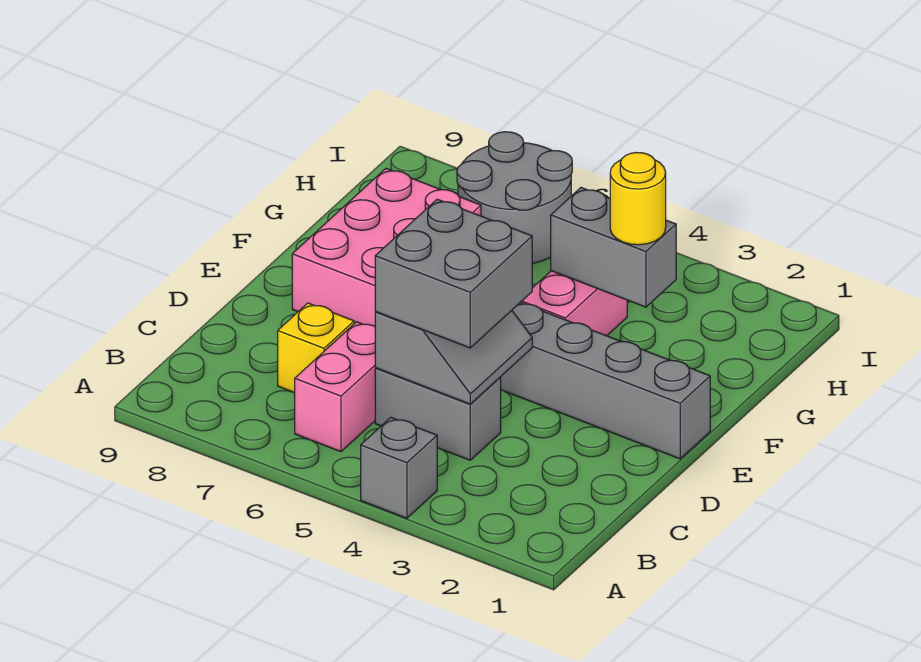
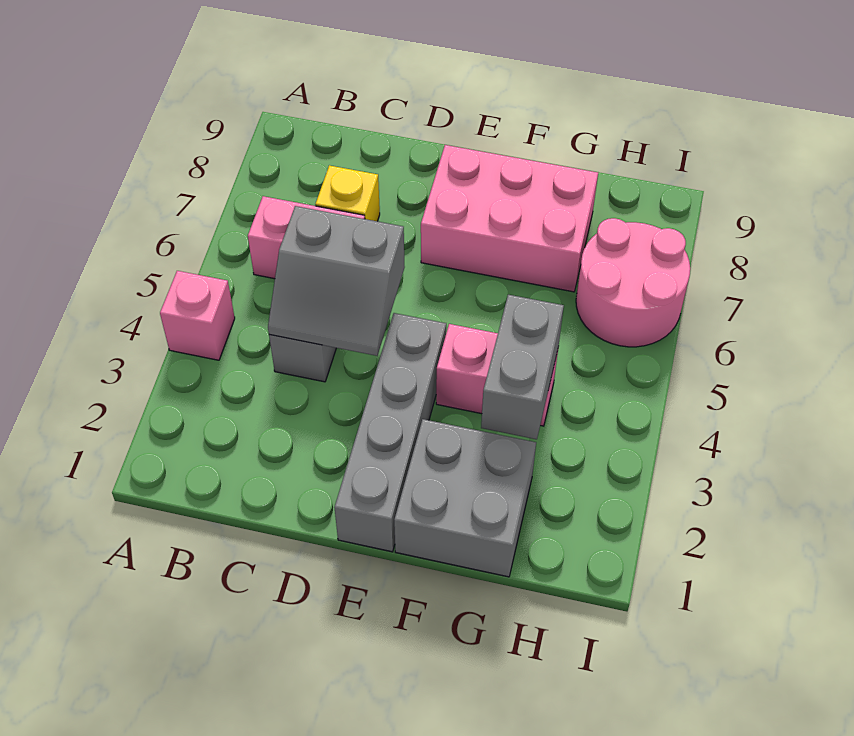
grey brick A4 level 1 -> pink brick A4 level 1
grey brick C4:D5 level 3 -> grey brick F1:G2 level 1
yellow round brick G3 level 3 -> none
grey round brick H6:I7 level 1 -> pink round brick H6:I7 level 1

